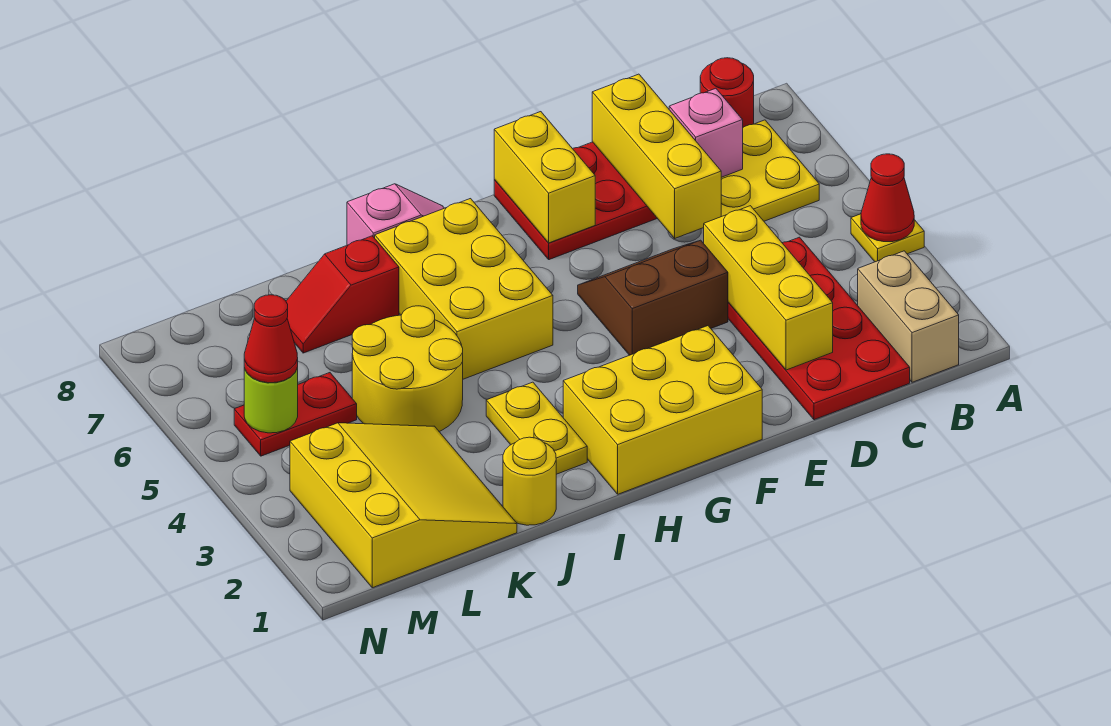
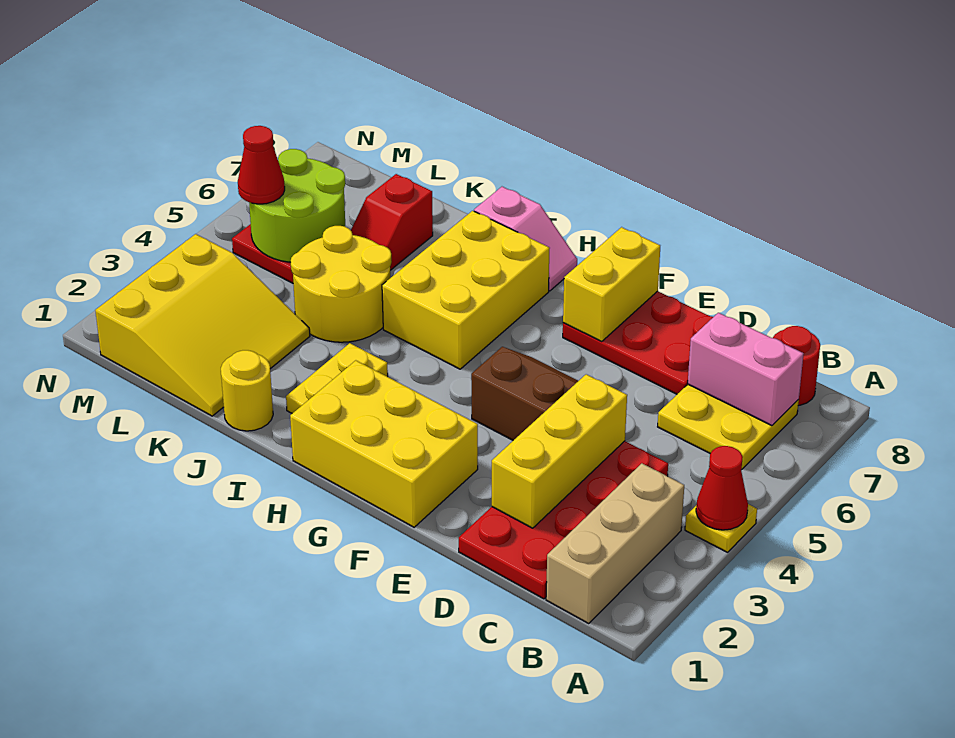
tan brick B1:B2 level 1 -> tan brick B1:B3 level 1
pink brick C7 level 2 -> pink brick B7:C7 level 2
yellow brick D6:D8 level 2 -> none
red slope J7:K7 level 1 top J -> red slope K6:K7 level 1 top 7
lime round brick M5 level 2 -> lime round brick L5:M6 level 2

